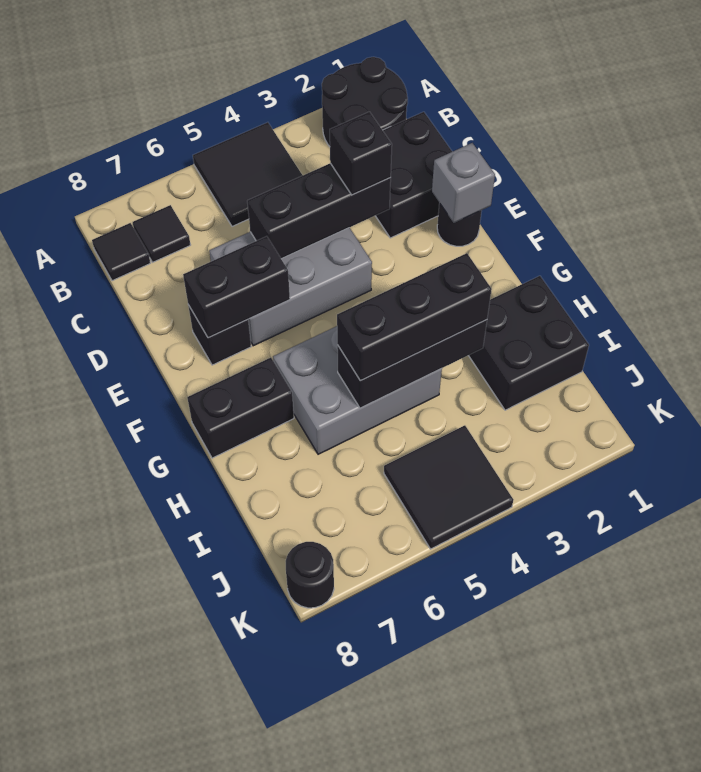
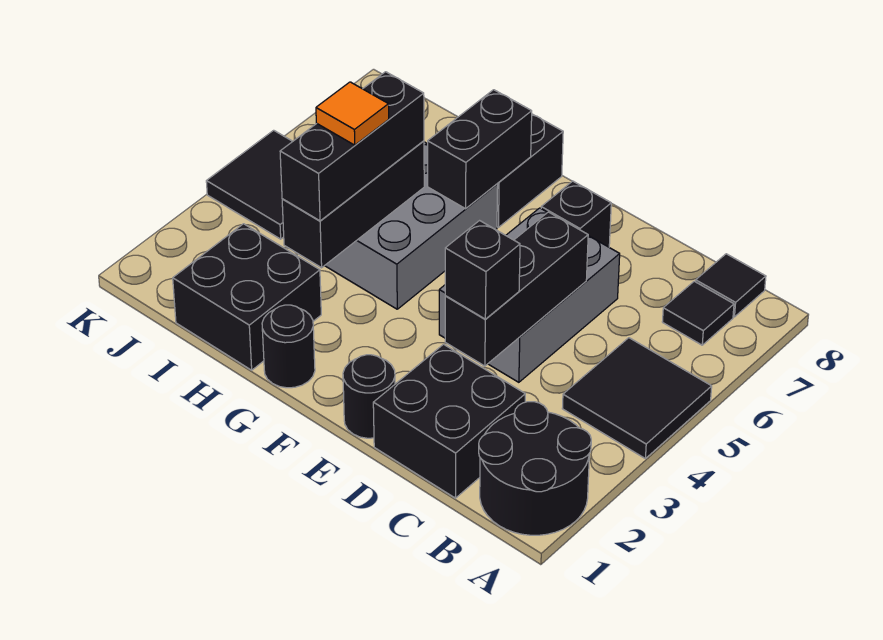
grey brick E1 level 2 -> none
black brick E6:E7 level 2 -> black brick G6:G7 level 2
none -> orange tile H4 level 4
black round brick K8 level 1 -> black round brick G1 level 1

